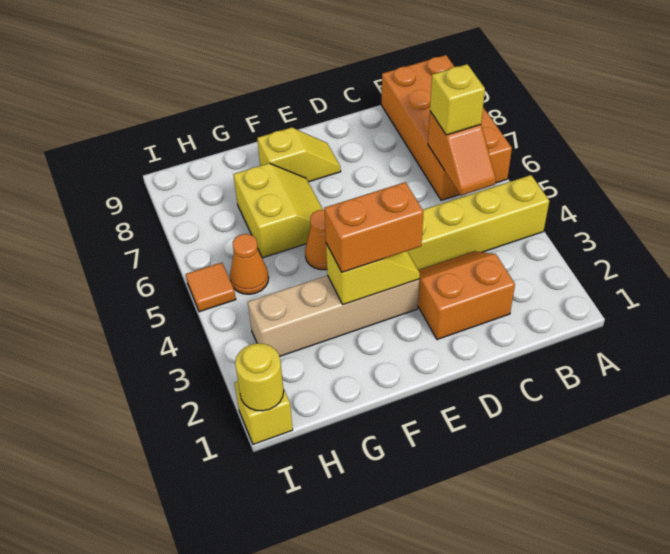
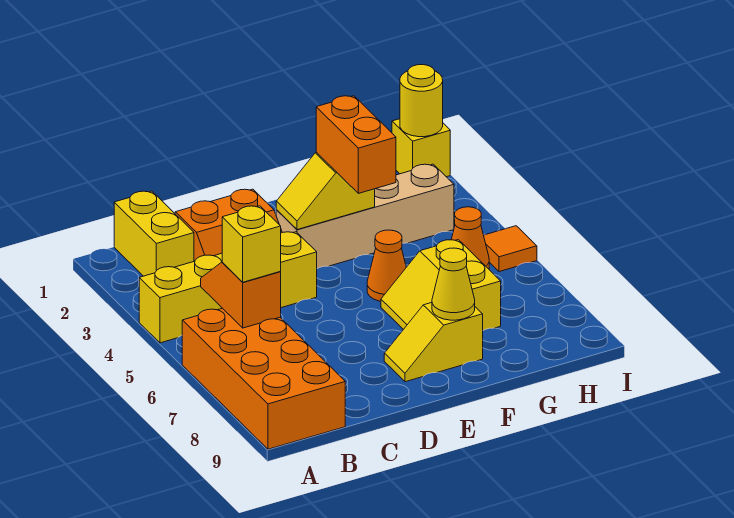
none -> yellow brick B1:B2 level 1
orange brick E3:F3 level 3 -> orange brick F3:F4 level 3
none -> yellow cone F8 level 2

